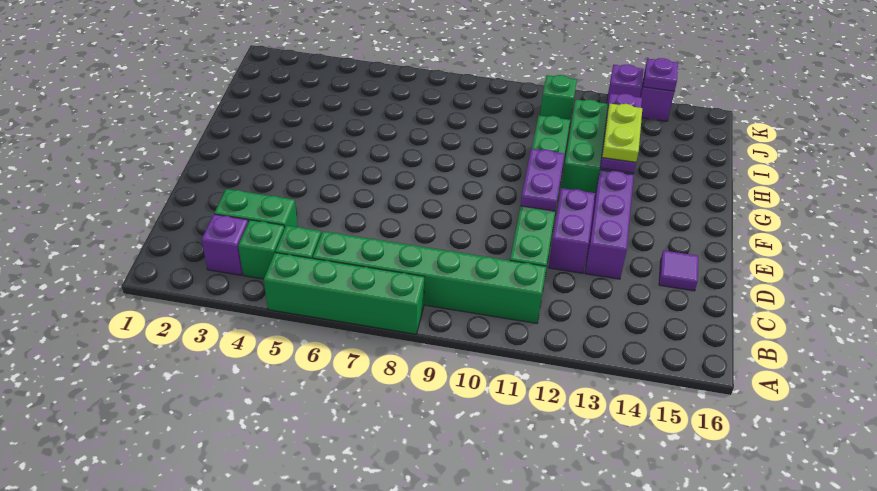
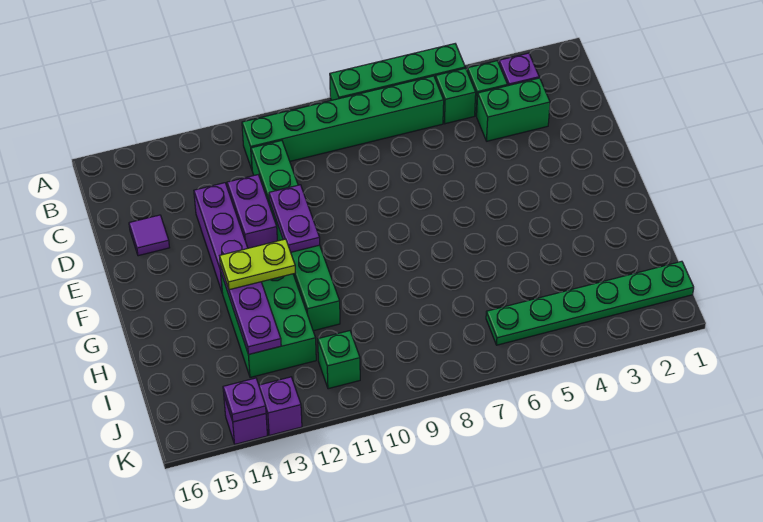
lime plate G13:H13 level 3 -> lime plate G12:G13 level 3
none -> green plate J1:J6 level 1

